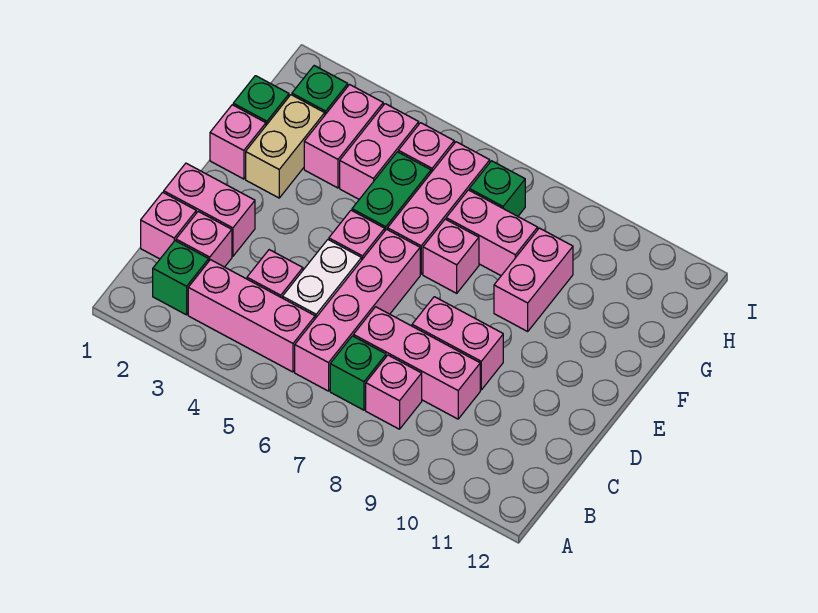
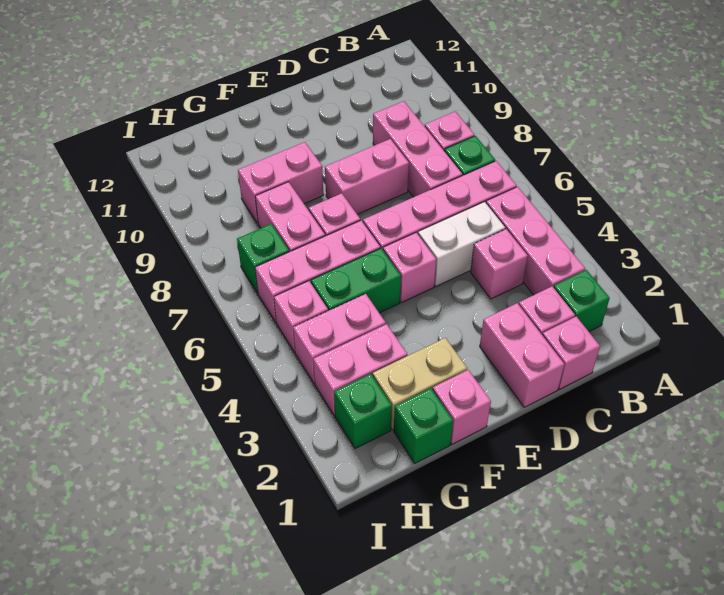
pink brick D8:D9 level 1 -> pink brick D8:E8 level 1

